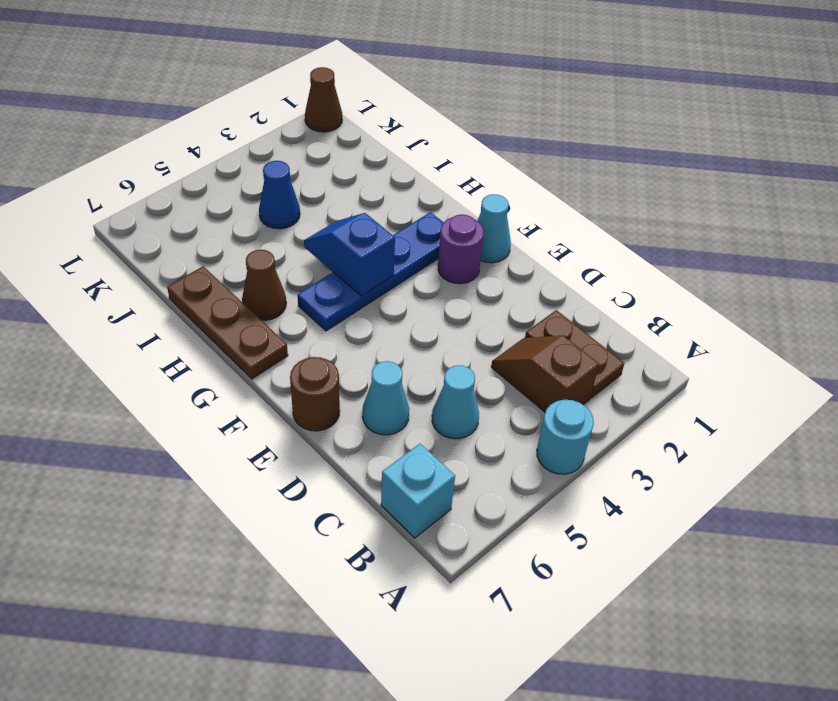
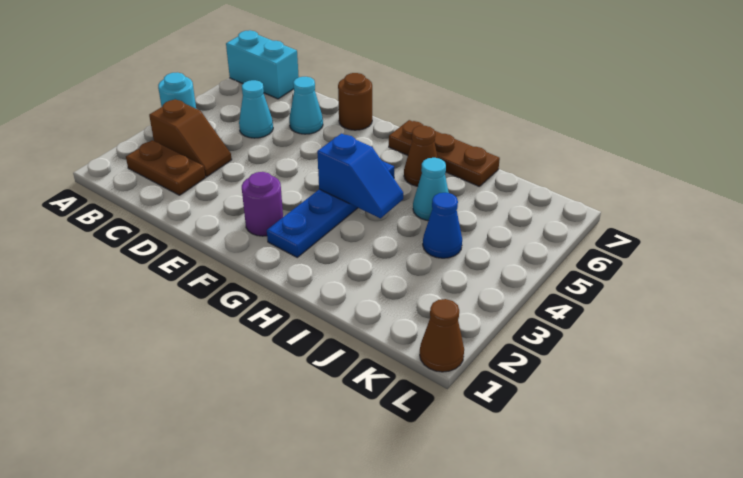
cyan brick B7 level 1 -> cyan brick A7:B7 level 1
cyan cone F1 level 1 -> cyan cone I5 level 1

